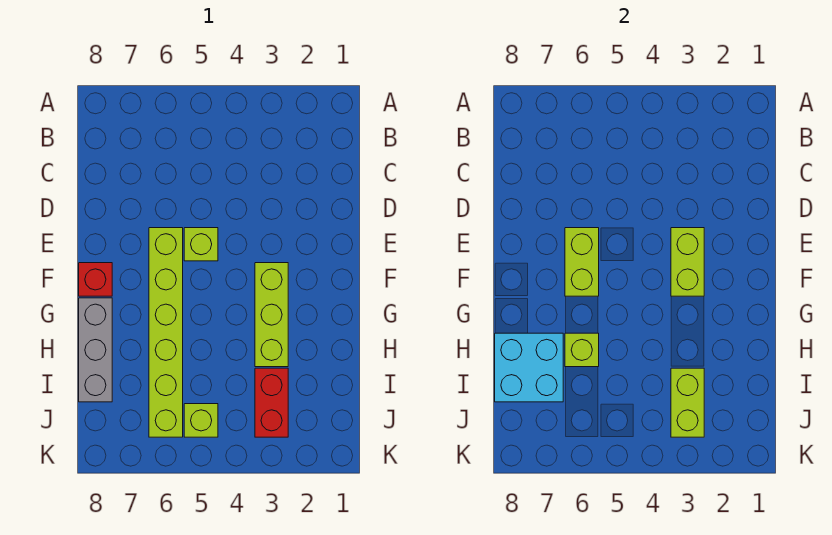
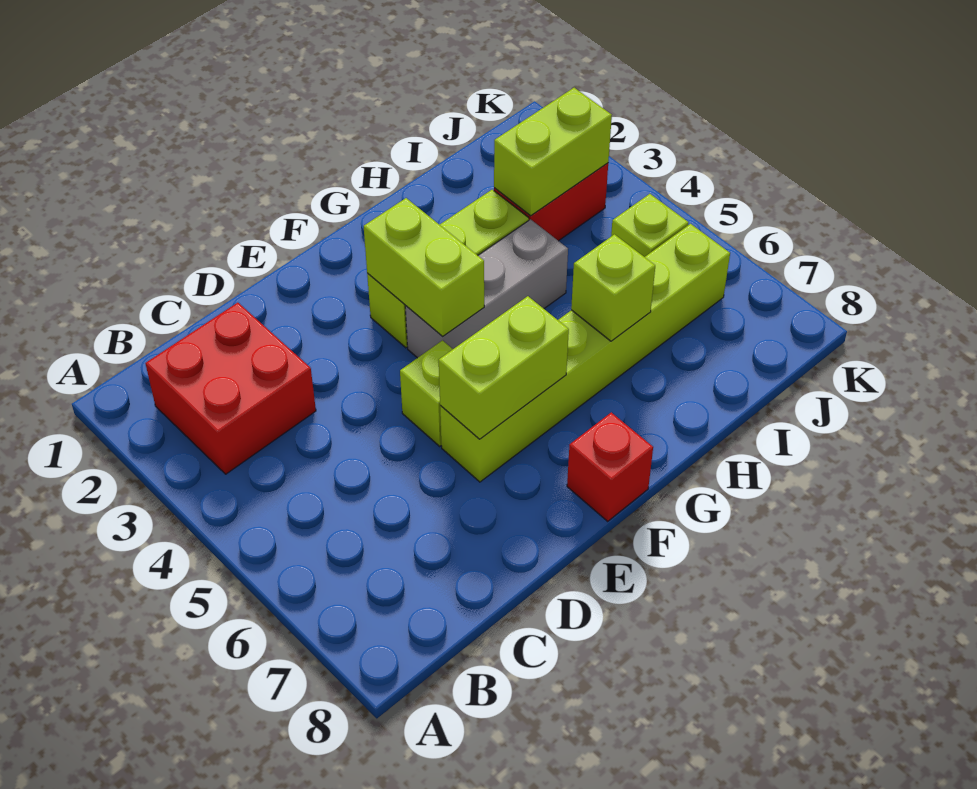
none -> red brick B2:C3 level 1
lime brick E3:F3 level 2 -> lime brick F3:F4 level 2
grey brick G8:I8 level 1 -> grey brick F4:H4 level 1
cyan brick H7:I8 level 2 -> none

